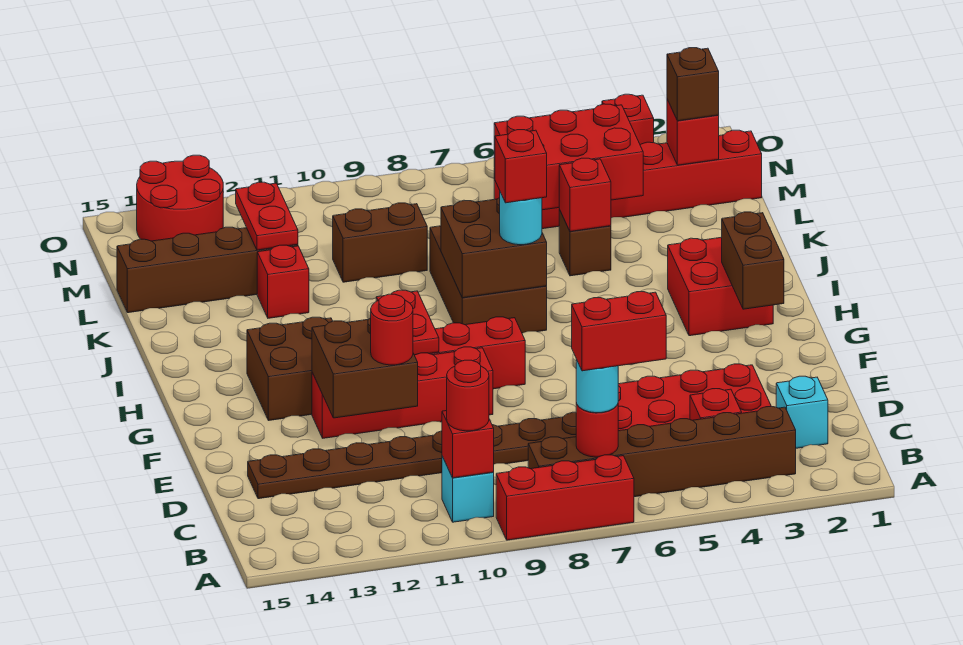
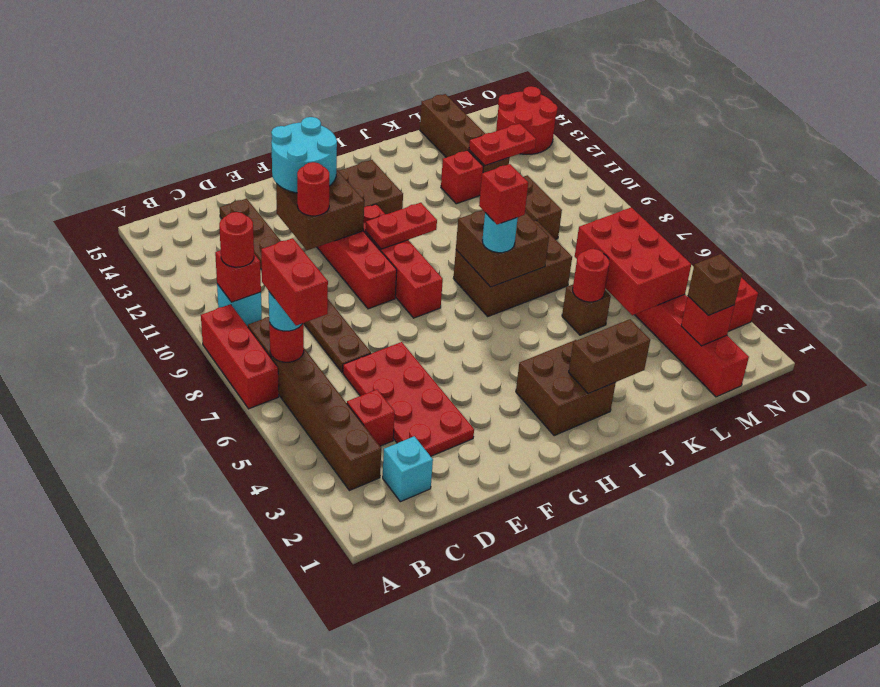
none -> cyan round brick E12:F13 level 3
brown brick G2:H2 level 2 -> brown brick I2:J2 level 2
red brick H2:I3 level 1 -> brown brick H2:I3 level 1
red brick K5 level 2 -> red round brick K5 level 2

